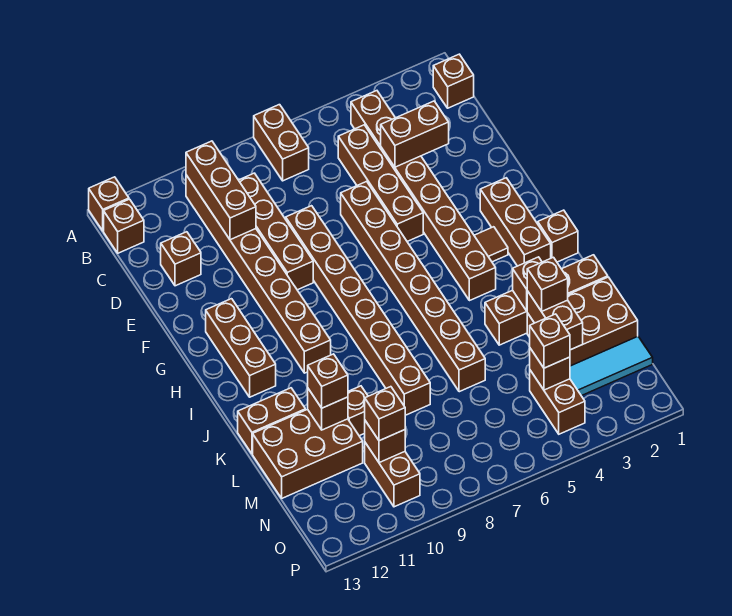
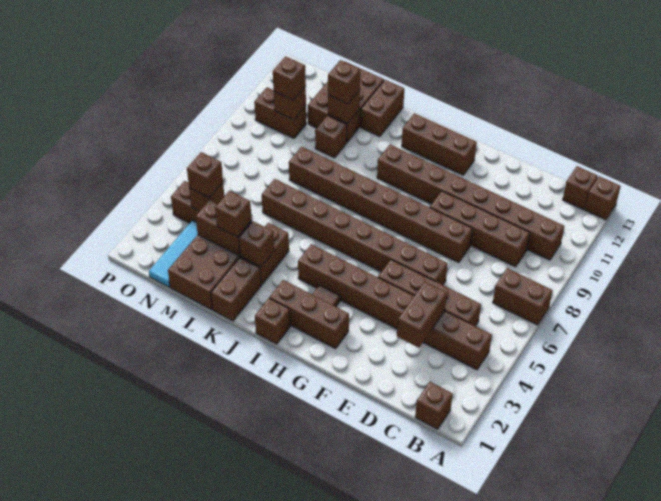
brown brick B10:D10 level 2 -> none
brown brick D12 level 1 -> none

